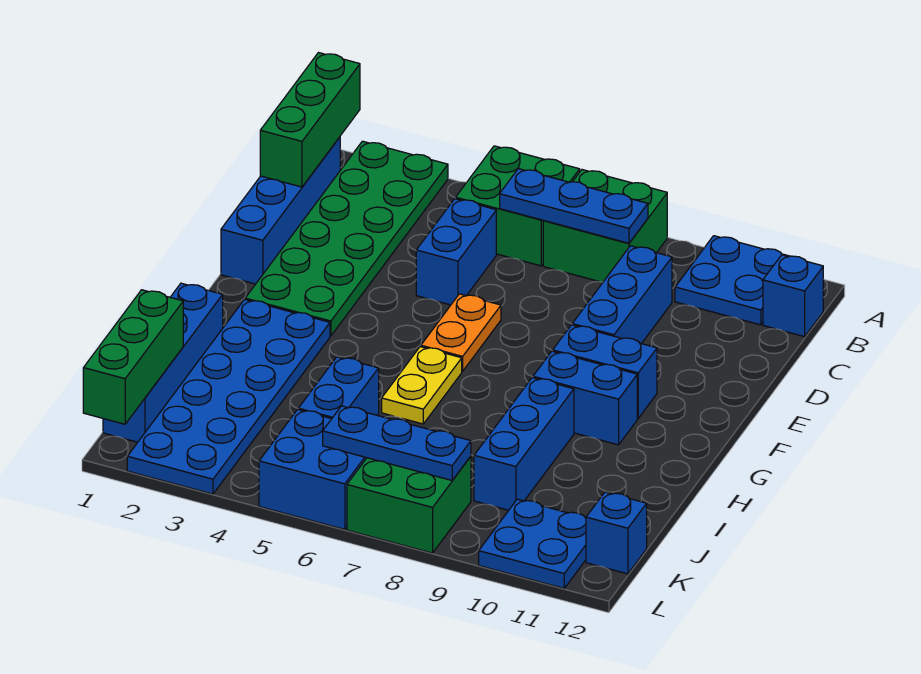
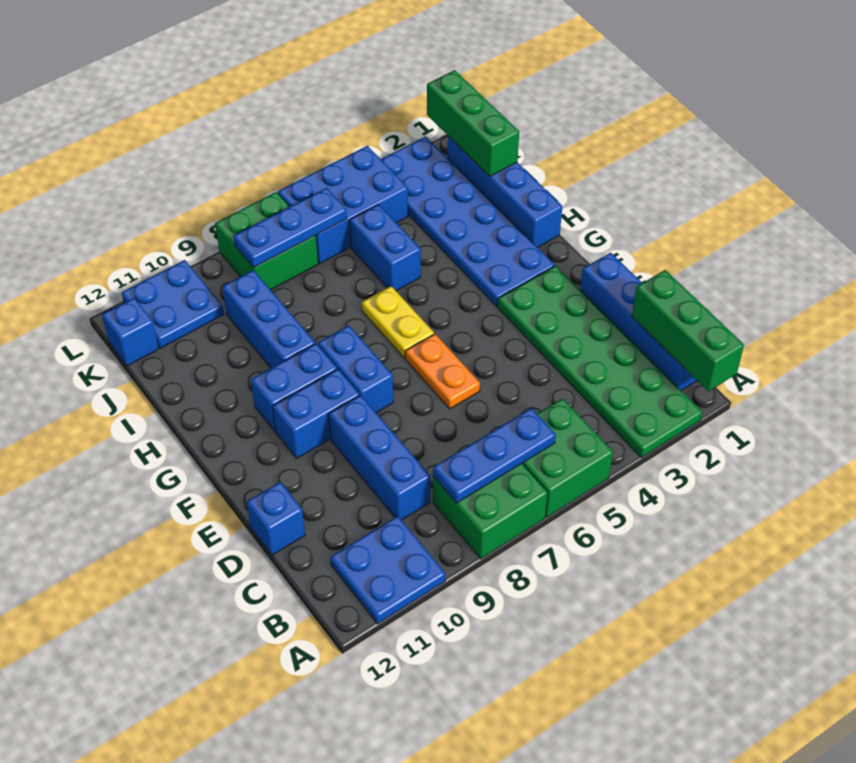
blue brick B12 level 1 -> blue brick D12 level 1
blue brick C5:D5 level 1 -> blue brick F8:G8 level 1
blue brick K5:L6 level 1 -> blue brick K4:L6 level 1

